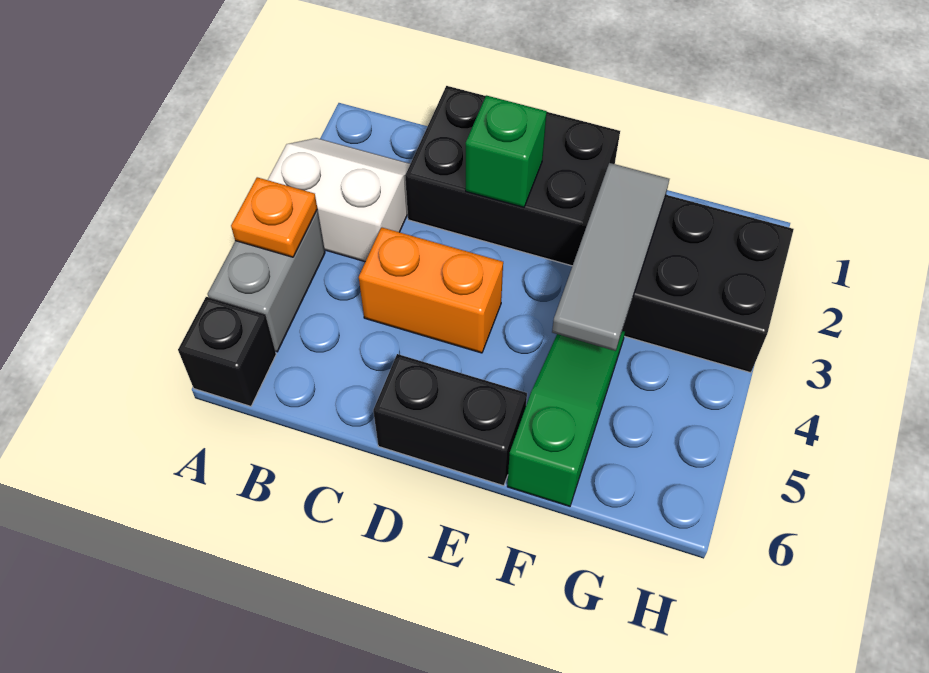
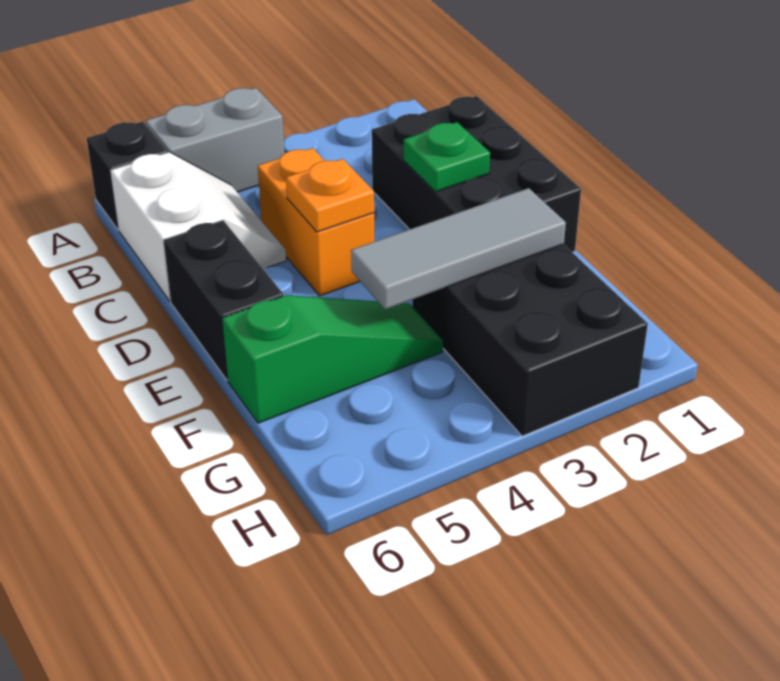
white slope A2:B3 level 1 top 3 -> white slope B5:C6 level 1 top 6
orange plate A4 level 2 -> orange plate D4 level 2
green brick D2 level 2 -> green plate D2 level 2

